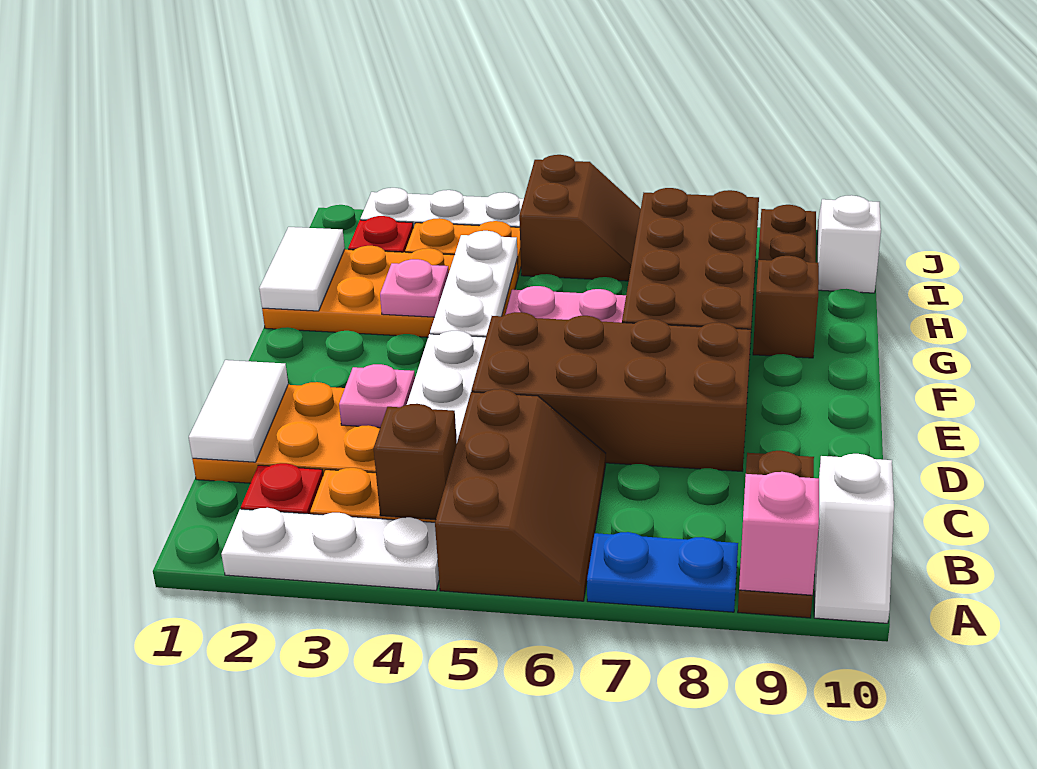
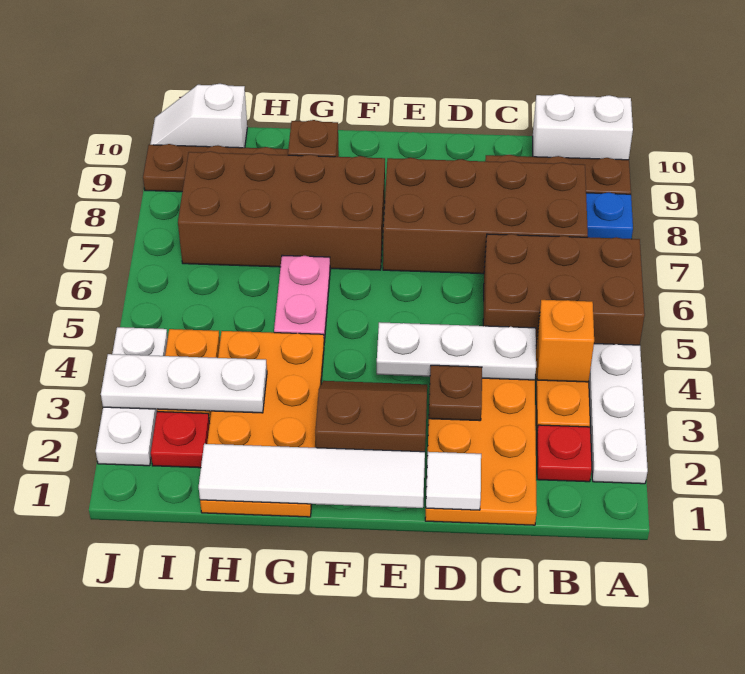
brown slope A5:C6 level 1 top 5 -> brown brick A5:C6 level 1
blue plate A7:A8 level 1 -> blue plate A8 level 1
pink brick A9 level 2 -> none
white slope A10:B10 level 1 top B -> white brick A10:B10 level 1
brown brick B4 level 2 -> orange brick B4 level 2
white tile C1:D1 level 2 -> white tile D1 level 2
pink plate D3 level 2 -> brown plate D3 level 2
brown brick D5:E8 level 1 -> brown brick B7:E8 level 1
white plate F4:H4 level 2 -> white plate H3:J3 level 2
white tile G1:H1 level 2 -> white tile E1:H1 level 2
pink plate G3 level 2 -> none
brown slope I5:J6 level 1 top 5 -> brown slope E2:F3 level 1 top 2

